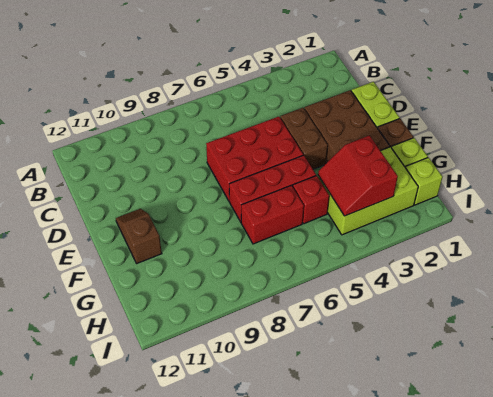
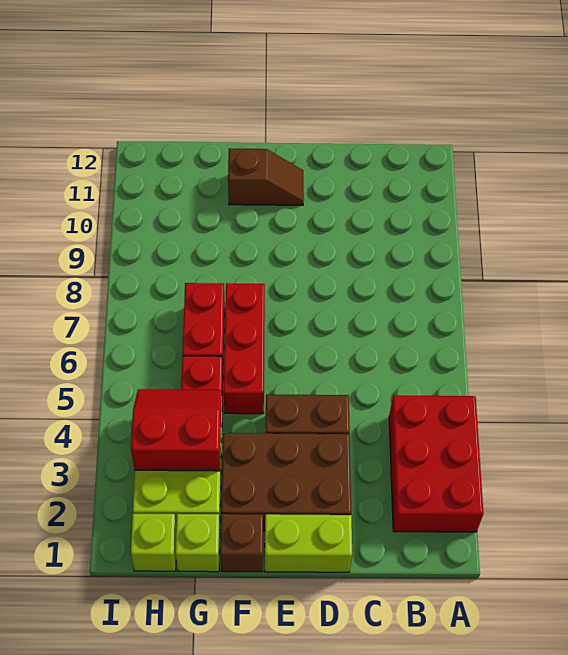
red brick D5:E7 level 1 -> red brick A2:B4 level 1

